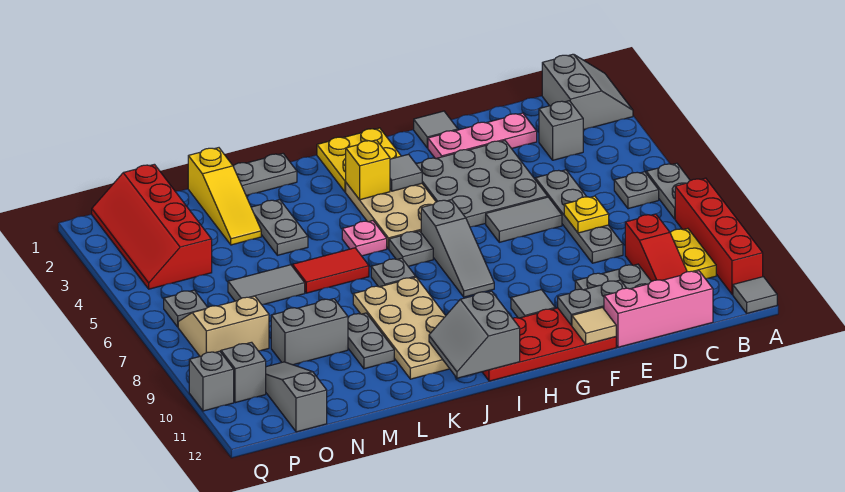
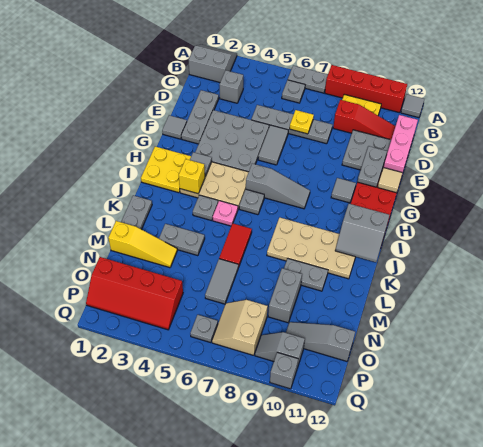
pink plate D2:F2 level 1 -> grey plate D2:F2 level 1
grey plate J7 level 1 -> grey plate J4 level 1

